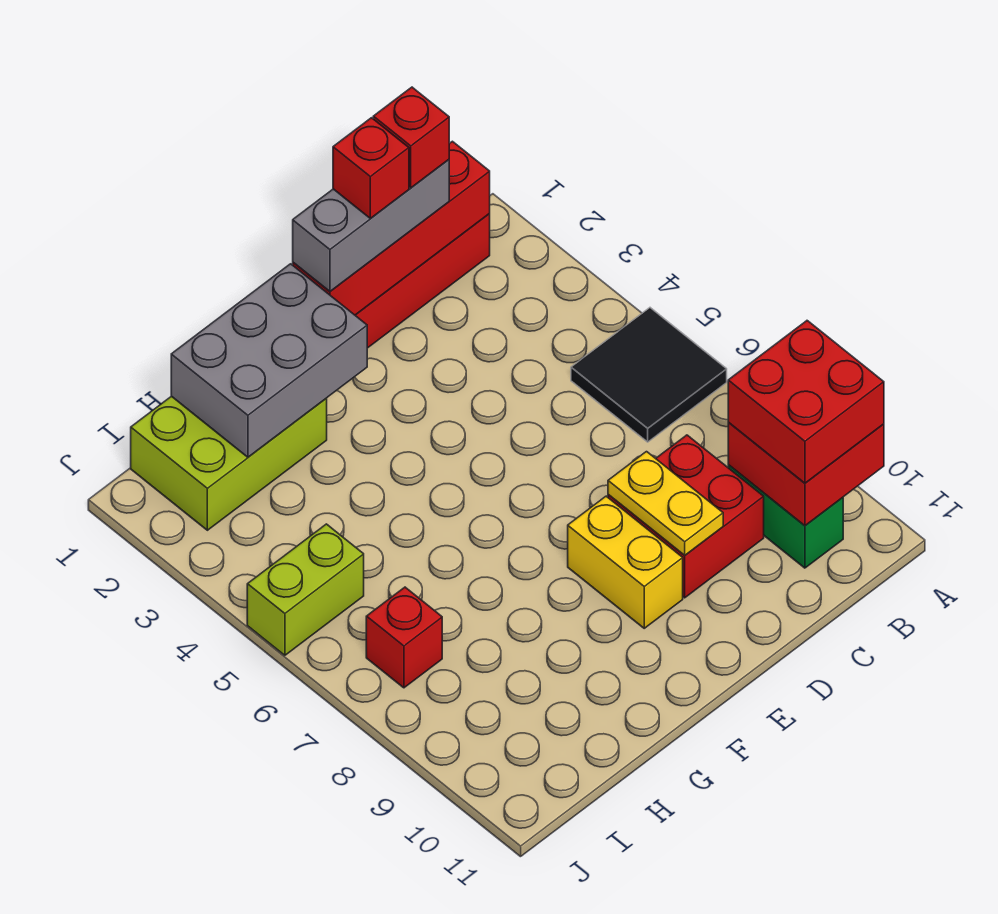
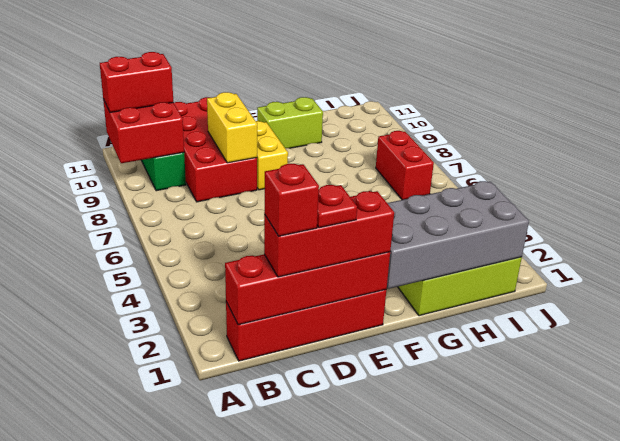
black tile A5:B6 level 1 -> none
red brick A9:B10 level 3 -> red brick A10:B10 level 3
grey brick C1:E1 level 3 -> red brick C1:E1 level 3
red brick C8:D9 level 1 -> red brick C8:D11 level 1
red brick D1 level 4 -> red plate D1 level 4
yellow plate D8:D9 level 2 -> yellow brick D8:D9 level 2
grey brick F1:H2 level 2 -> grey brick F1:I2 level 2
lime brick I5:J5 level 1 -> lime brick F10:G10 level 1
red brick I7 level 1 -> red brick I6:I7 level 1

